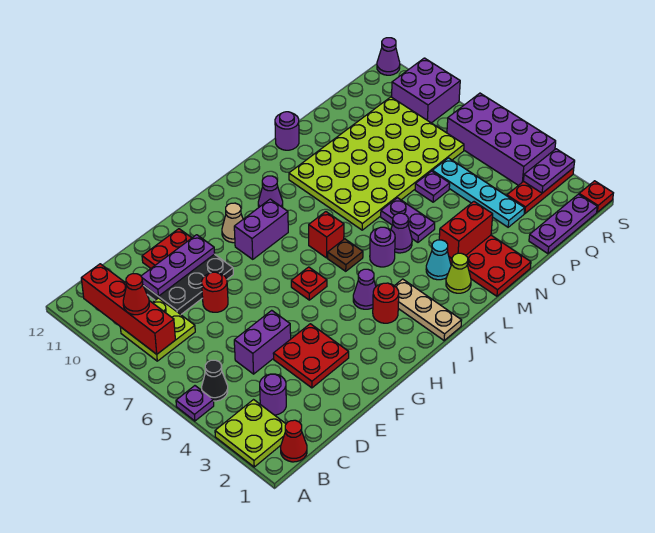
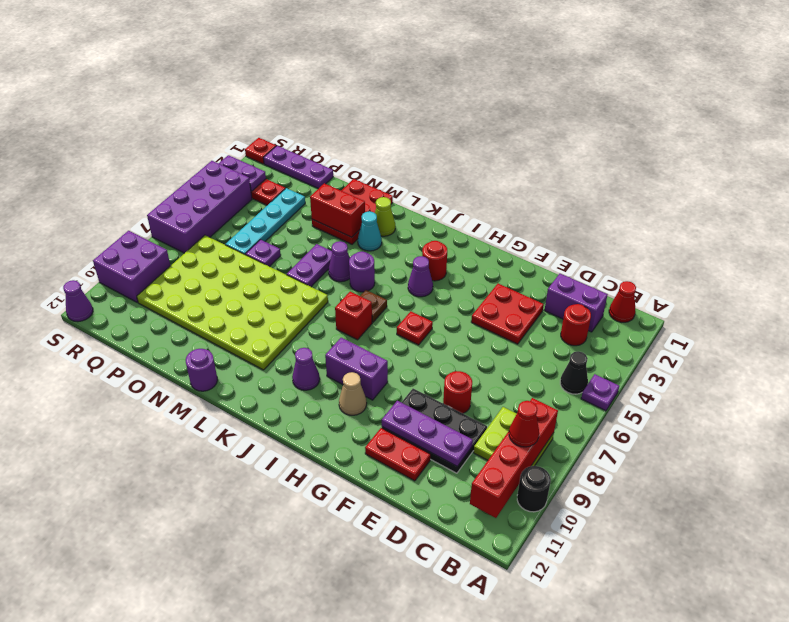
lime plate A2:B3 level 1 -> none
none -> black round brick A10 level 1
purple round brick C3 level 1 -> red round brick C3 level 1
purple brick D5:E5 level 1 -> purple brick C2:D2 level 1
tan plate J1:J3 level 1 -> none

